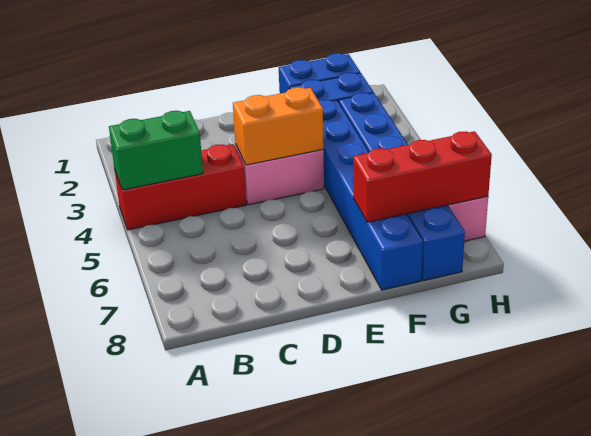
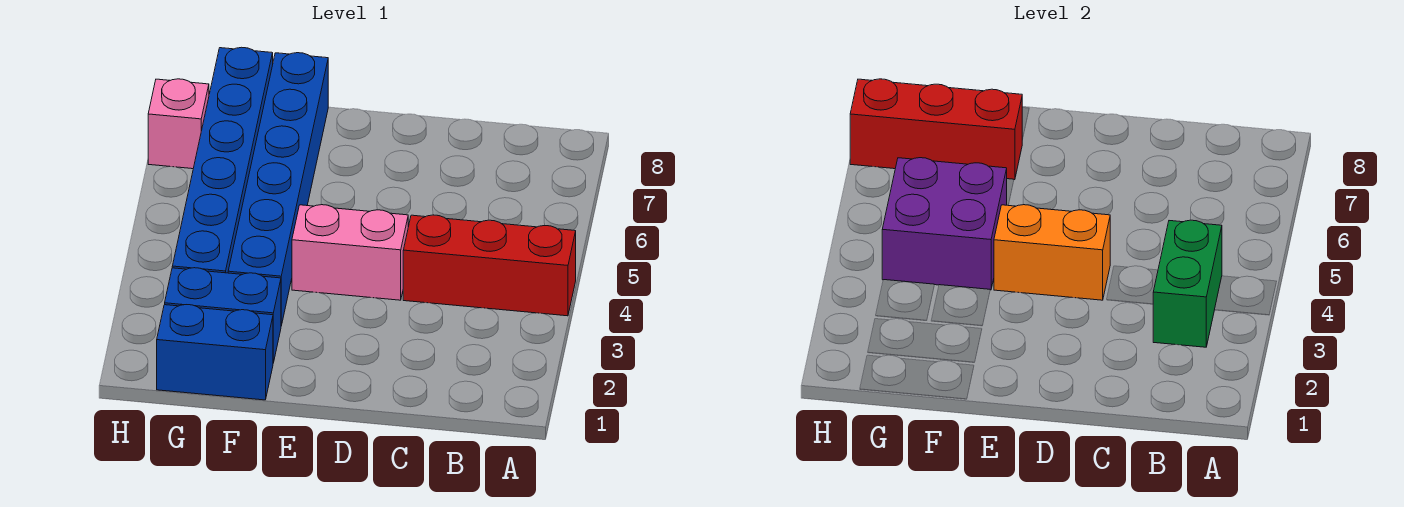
green brick A4:B4 level 2 -> green brick B3:B4 level 2
none -> purple brick F4:G5 level 2

